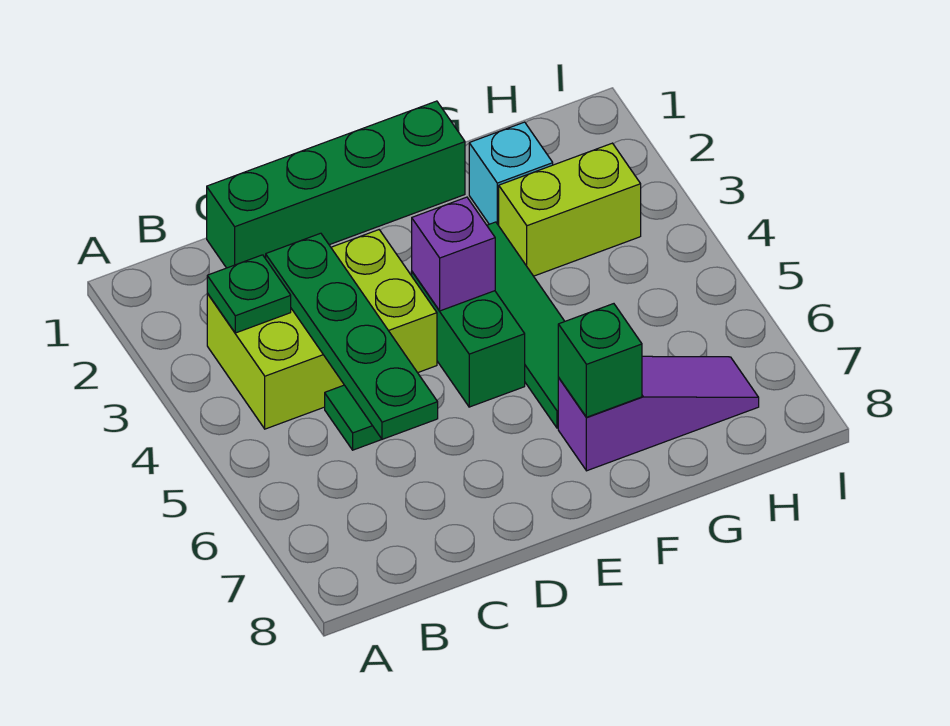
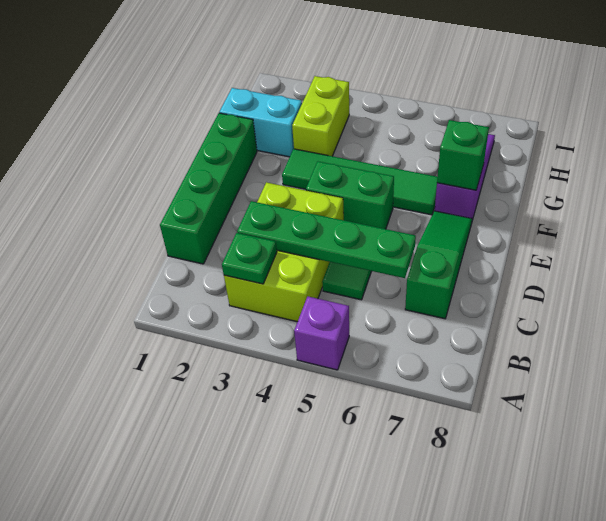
none -> green slope C7:E7 level 1 top C
purple brick E4 level 2 -> purple brick A5 level 1
cyan brick G2 level 1 -> cyan brick G1:G2 level 1

